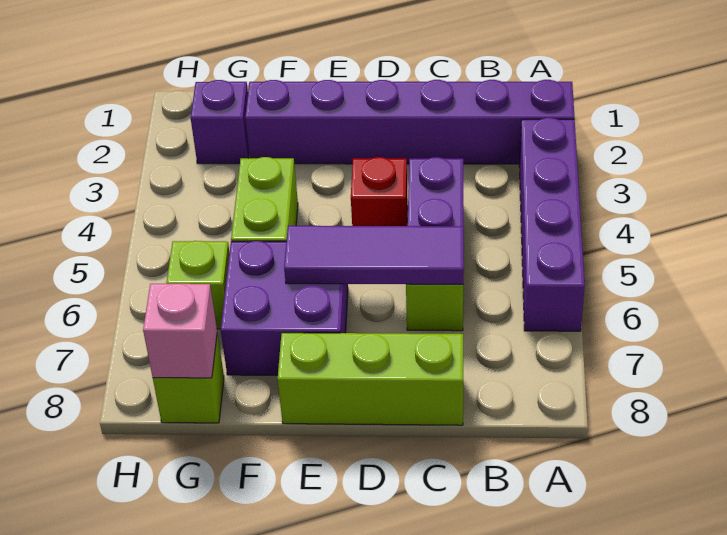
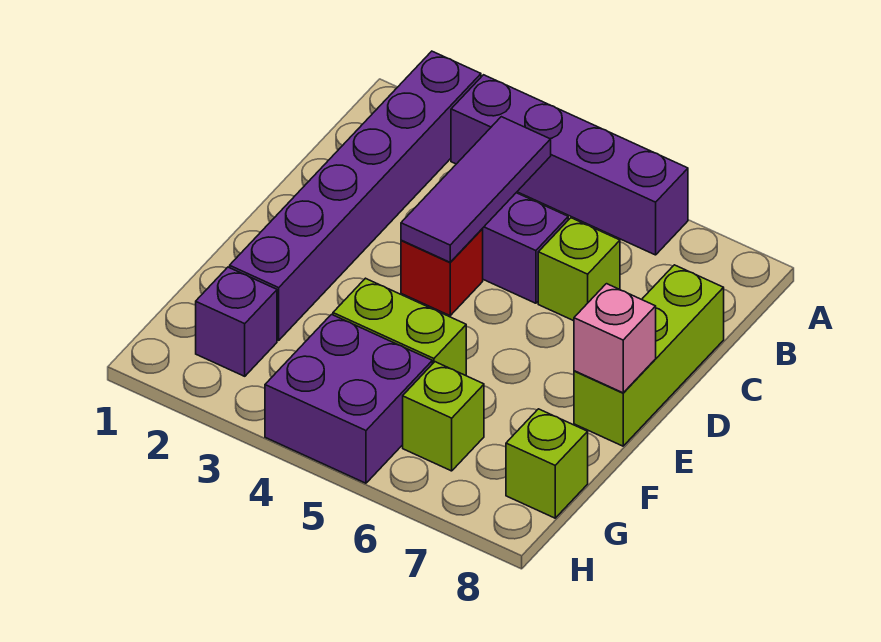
purple tile C6:E6 level 2 -> purple tile B4:D4 level 2
purple brick E6:F7 level 1 -> purple brick G4:H5 level 1
pink brick G8 level 2 -> pink brick E8 level 2

